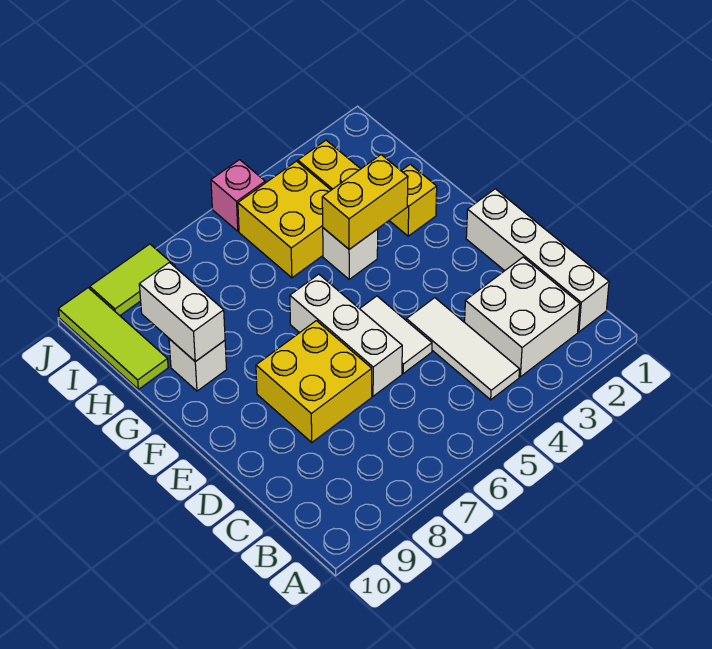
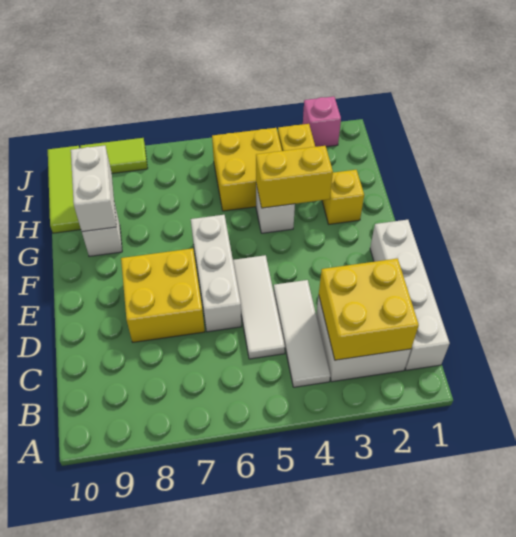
none -> yellow brick B2:C3 level 2
white tile D5:E5 level 1 -> white tile C5:E5 level 1
pink brick J5 level 1 -> pink brick J2 level 1

